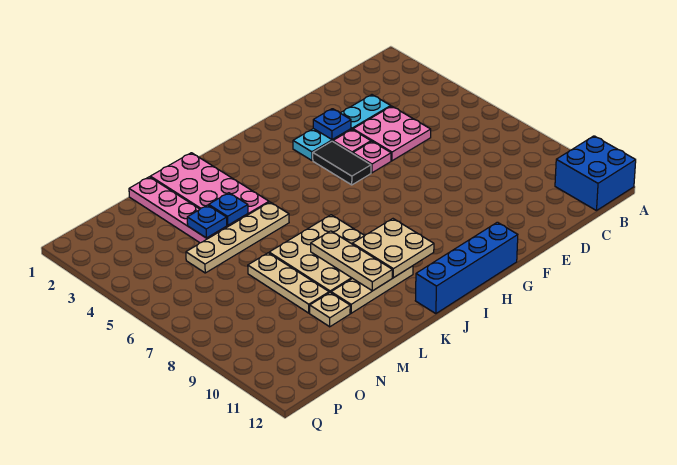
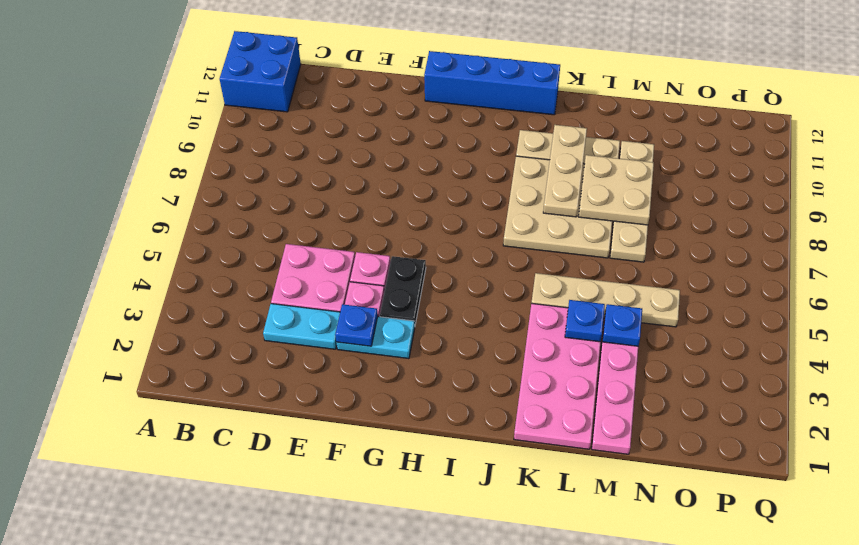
black tile G4:G5 level 1 -> black plate G4:G5 level 1
tan plate I9:J10 level 2 -> tan plate L8:M9 level 2

